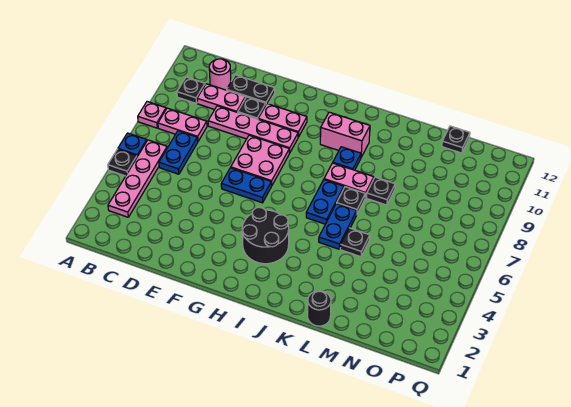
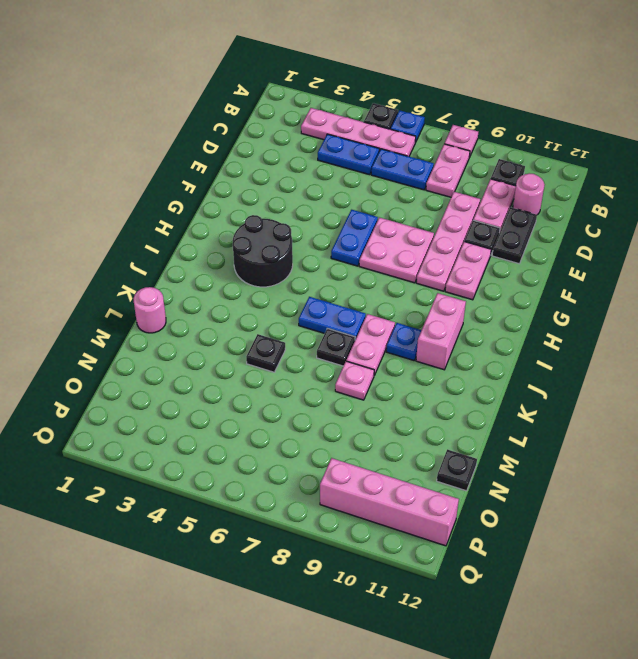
blue plate K5:K6 level 1 -> blue plate C4:C5 level 1
black round brick L1 level 1 -> pink round brick L1 level 1
black plate L8 level 1 -> pink plate L8 level 1
none -> pink brick P9:P12 level 1

